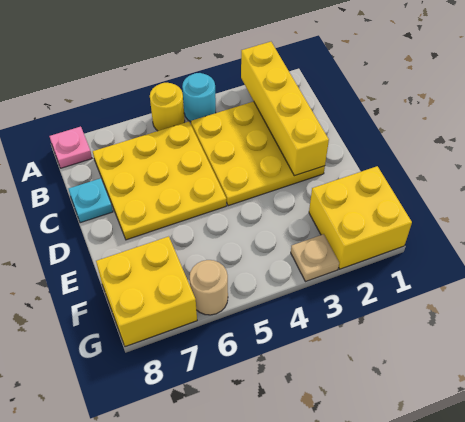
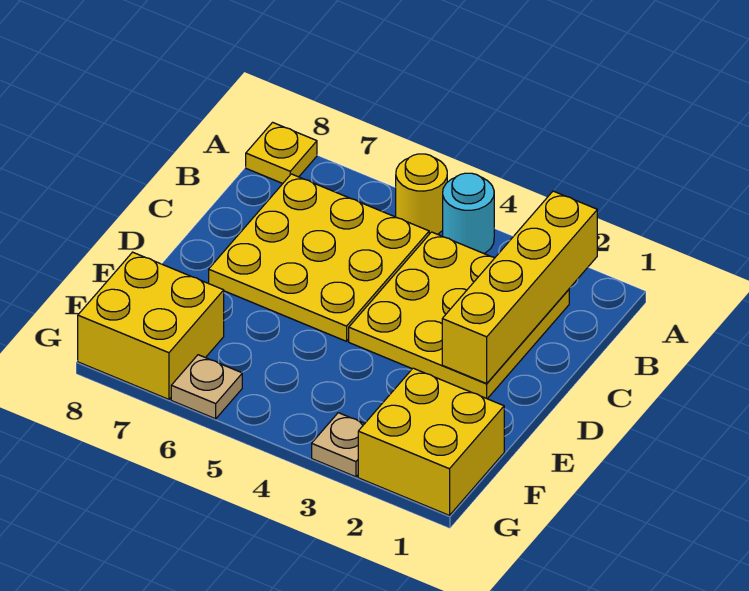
pink plate A8 level 1 -> yellow plate A8 level 1
cyan plate C8 level 1 -> none
tan round brick G6 level 1 -> tan plate G6 level 1

